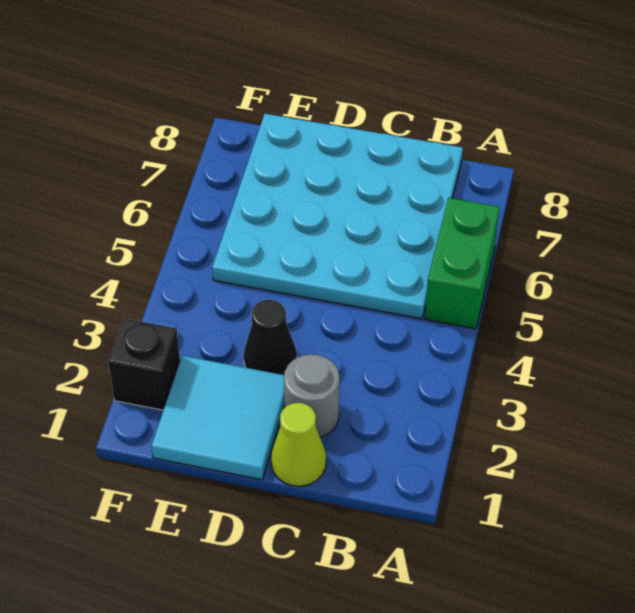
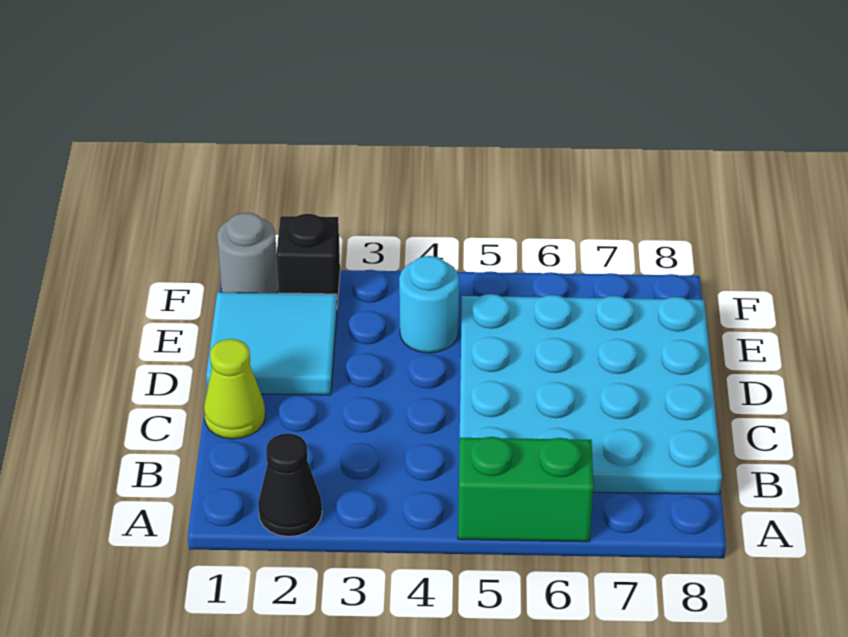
grey round brick C2 level 1 -> grey round brick F1 level 1
black cone D3 level 1 -> black cone A2 level 1
none -> cyan round brick E4 level 1

